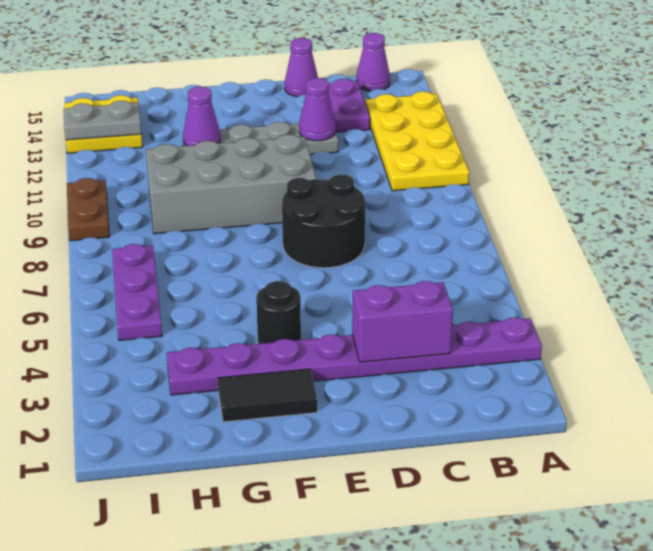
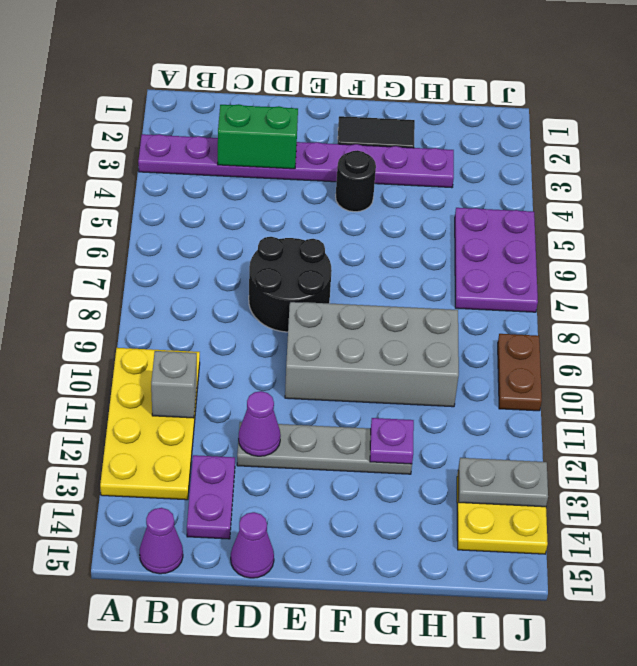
none -> grey brick B11 level 2
purple brick C3:D3 level 2 -> green brick C3:D3 level 2
purple cone G12 level 2 -> purple plate G12 level 2
purple plate I5:I7 level 1 -> purple plate I5:J7 level 1

